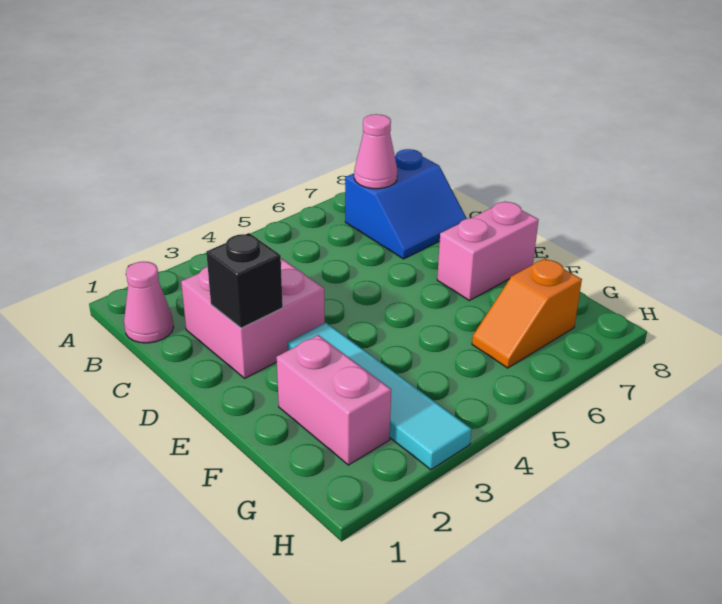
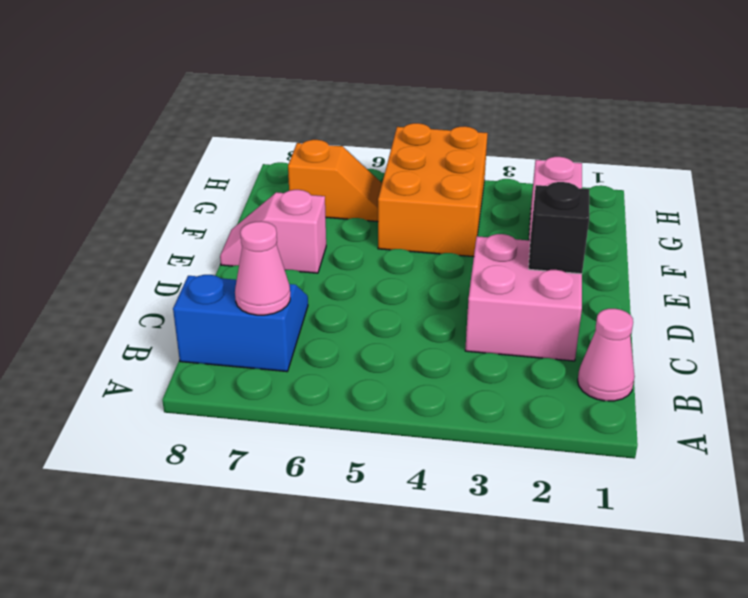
cyan tile E3:H3 level 1 -> none
pink brick E7:E8 level 1 -> pink slope E7:E8 level 1 top 7
none -> orange brick F4:H5 level 1

